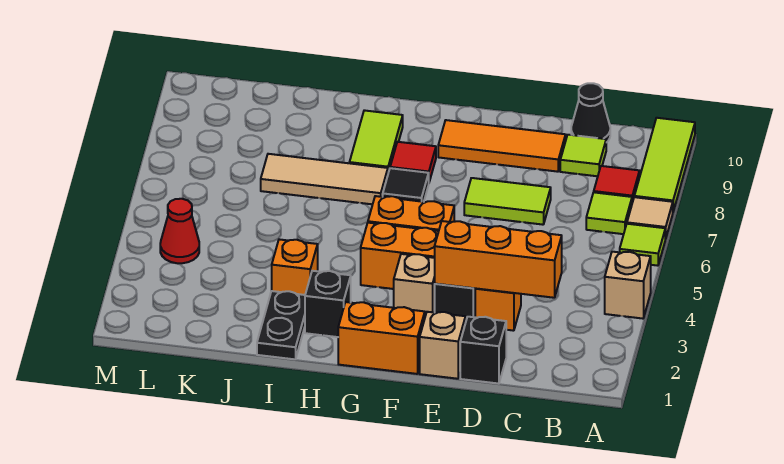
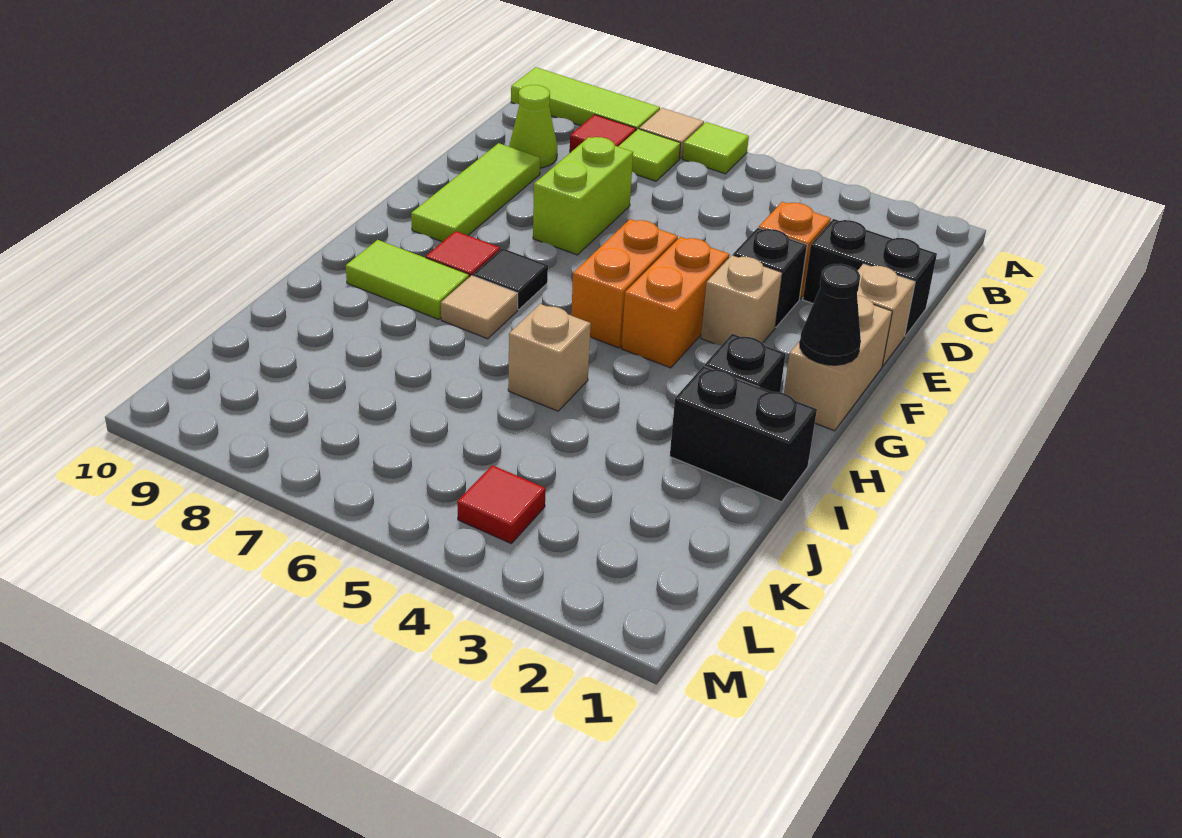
tan brick A4 level 1 -> tan brick I5 level 1
orange brick C3:E3 level 2 -> none
lime tile C9 level 1 -> lime cone C9 level 1
black cone C10 level 1 -> black cone G1 level 2
black brick D1 level 1 -> black brick D1:D2 level 1
lime tile D7:E7 level 1 -> lime brick D7:E7 level 1
orange tile D9:F9 level 1 -> lime tile D9:F9 level 1
orange brick F1:G1 level 1 -> tan brick F1:G1 level 1
tan tile H7:J7 level 1 -> tan tile H7 level 1
black plate I1:I2 level 1 -> black brick I1:I2 level 1
orange brick I3 level 1 -> none
red cone L4 level 1 -> red tile L4 level 1

